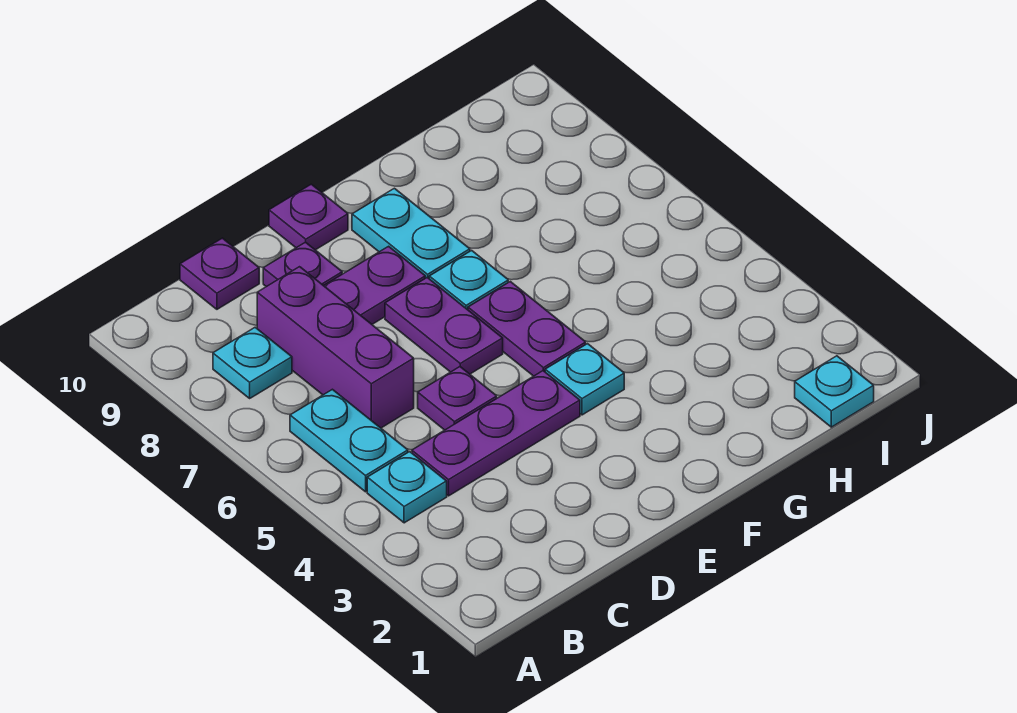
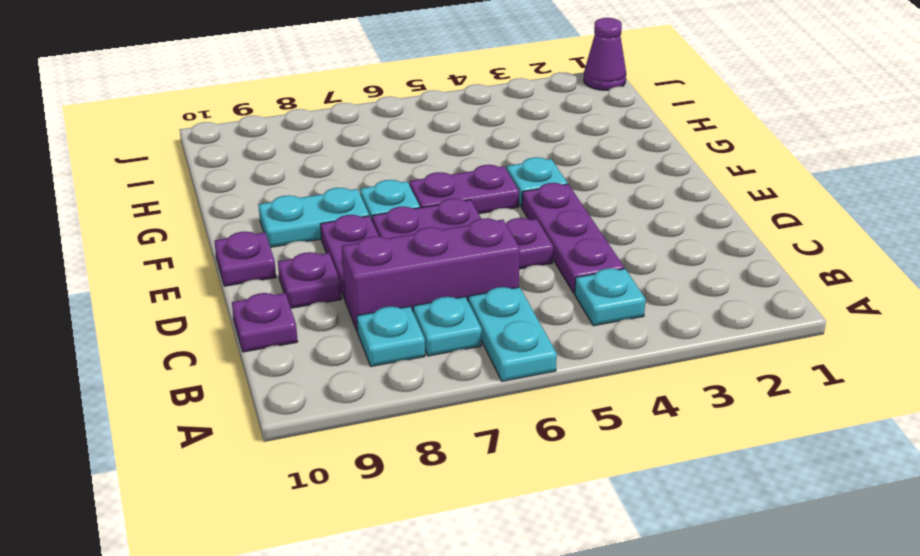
cyan plate B5:B6 level 1 -> cyan plate A6:B6 level 1
cyan plate I1 level 1 -> cyan plate B7 level 1
none -> purple cone J1 level 1

